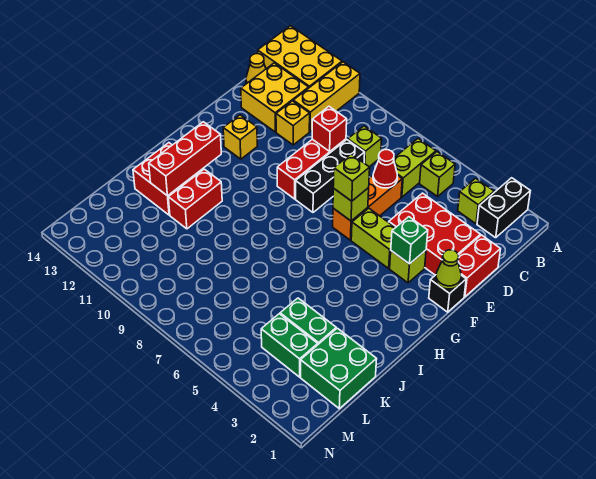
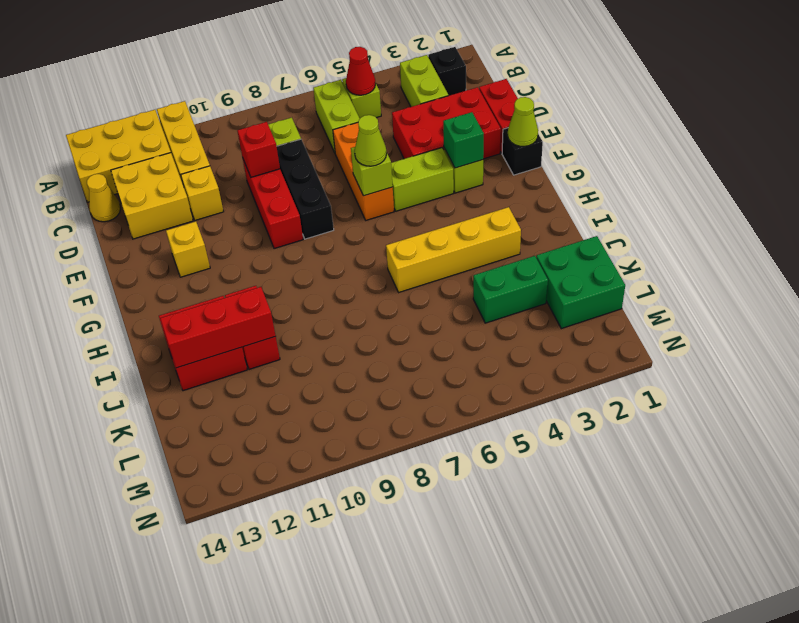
black brick A2:B2 level 1 -> black brick B2 level 1
lime brick B3 level 1 -> lime brick B3:C3 level 1
red cone D6 level 2 -> red cone B5 level 2
lime brick F6 level 3 -> lime cone F6 level 3
red brick H12:J12 level 2 -> red brick J11:J13 level 2
none -> yellow brick I3:I6 level 1
green brick L3:L4 level 1 -> none

